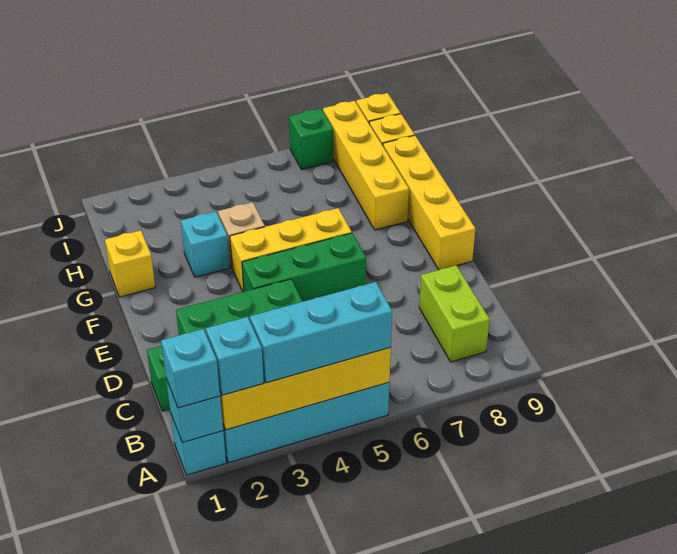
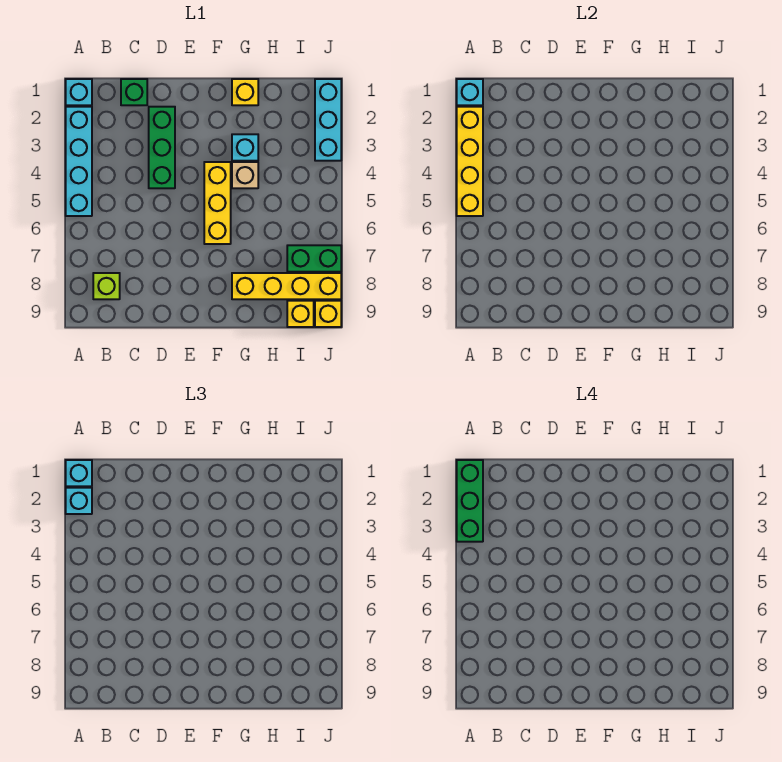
cyan brick A3:A5 level 3 -> cyan brick J1:J3 level 1
lime brick B8:C8 level 1 -> lime brick B8 level 1
green brick E4:E6 level 1 -> green brick A1:A3 level 4
yellow brick E9:H9 level 1 -> none
green brick J7 level 1 -> green brick I7:J7 level 1

